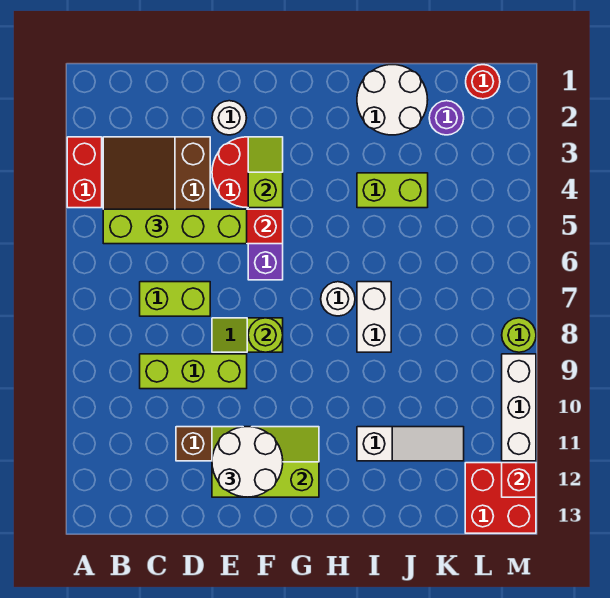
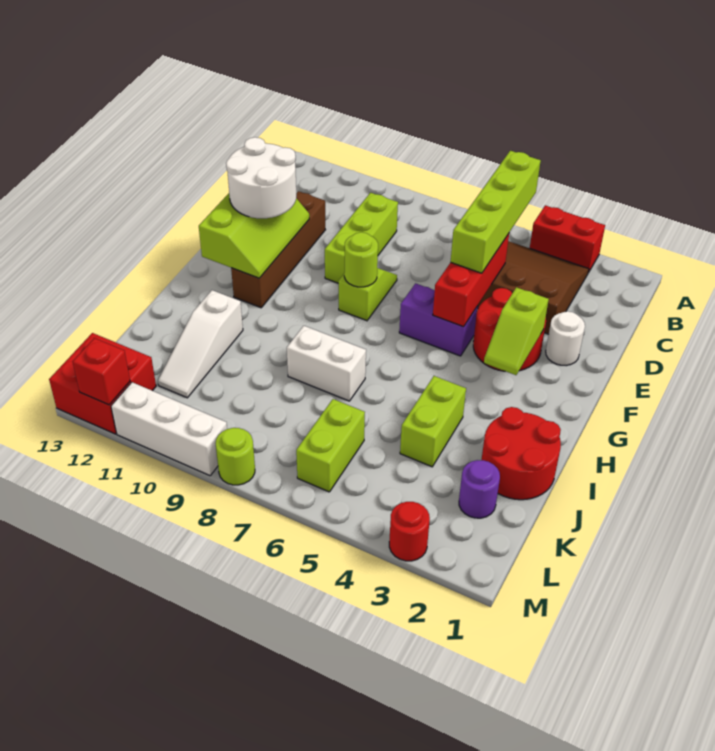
lime brick C7:D7 level 1 -> lime brick K6:L6 level 1
lime slope F3:F4 level 2 top 4 -> lime slope F3:G3 level 2 top F
white round brick H7 level 1 -> none
white round brick I1:J2 level 1 -> red round brick I1:J2 level 1
red round brick L1 level 1 -> red round brick M3 level 1

